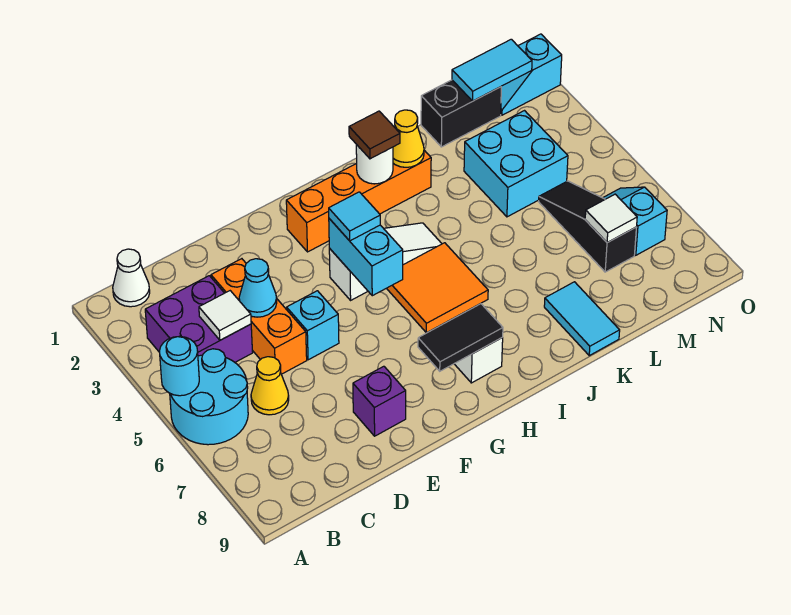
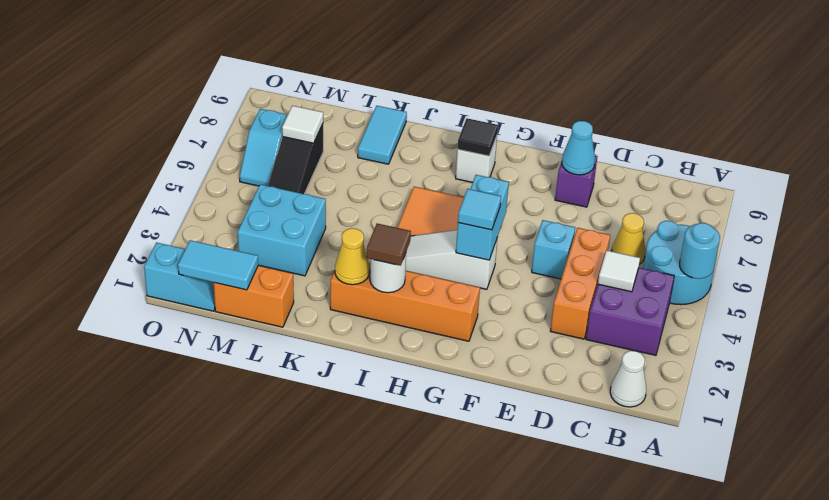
cyan cone D4 level 2 -> cyan cone E8 level 2
black tile G8:H8 level 2 -> black tile H8 level 2
black brick L1:M1 level 1 -> orange brick L1:M1 level 1

